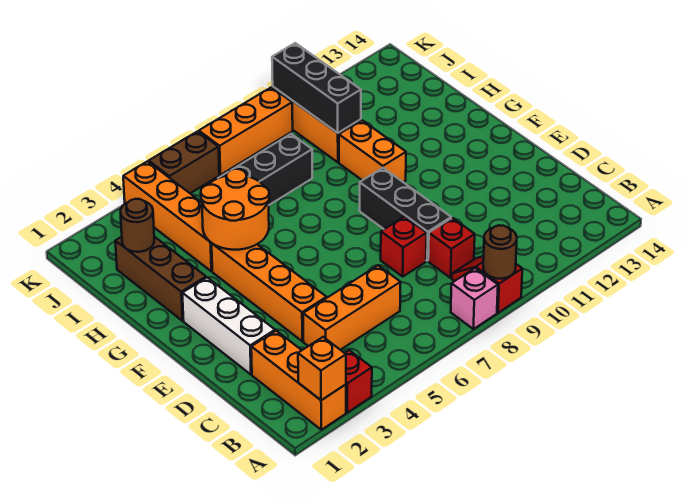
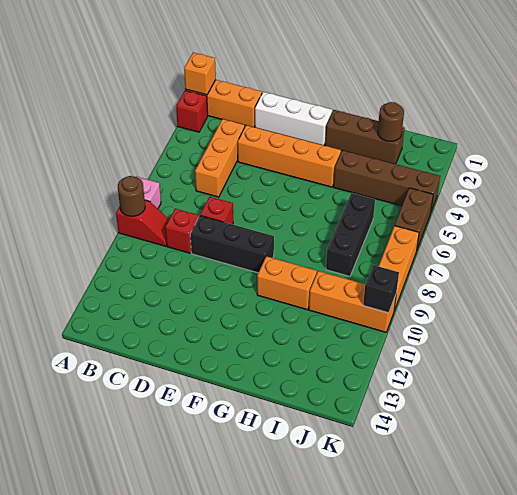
orange round brick G4:H5 level 2 -> none
orange brick H4:K4 level 1 -> brown brick H4:K4 level 1
black brick I10:K10 level 2 -> black brick K10 level 2

